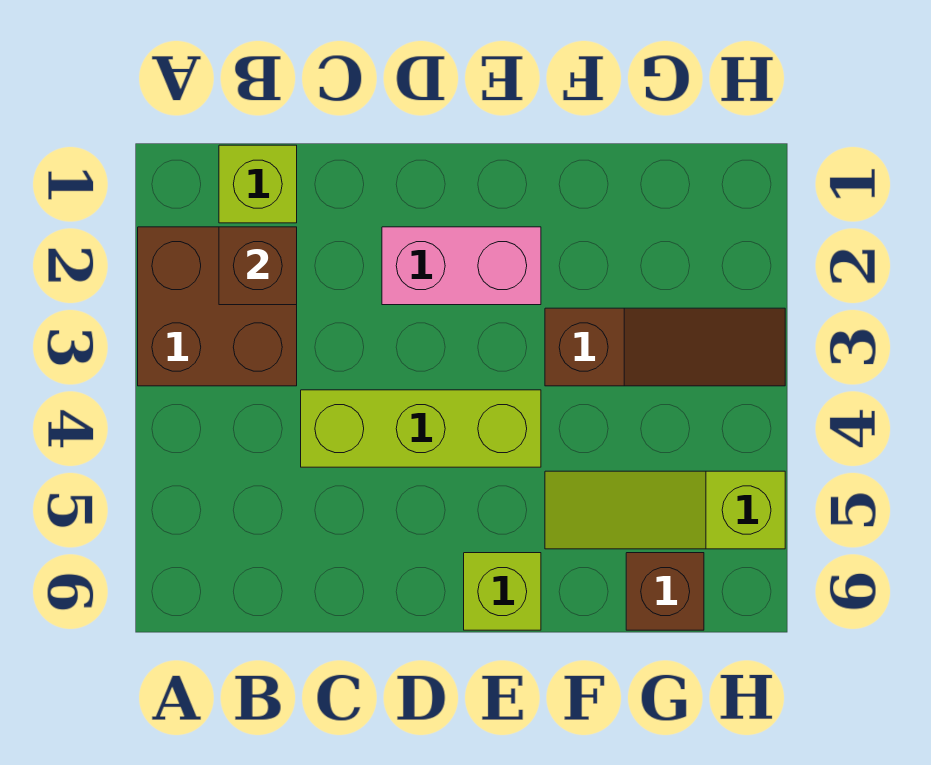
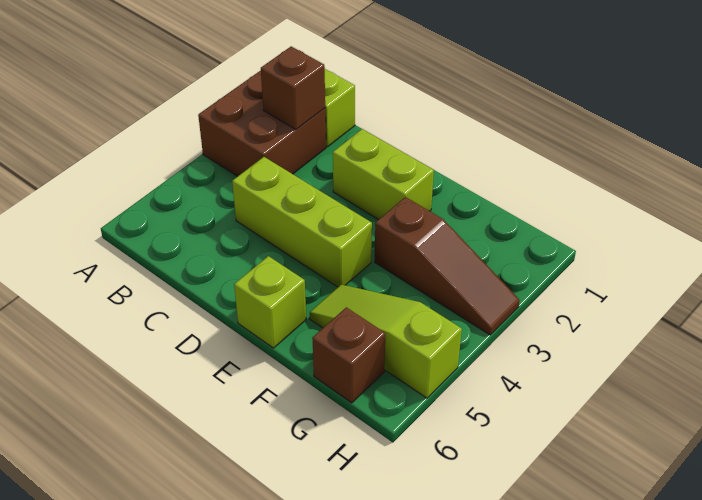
pink brick D2:E2 level 1 -> lime brick D2:E2 level 1

